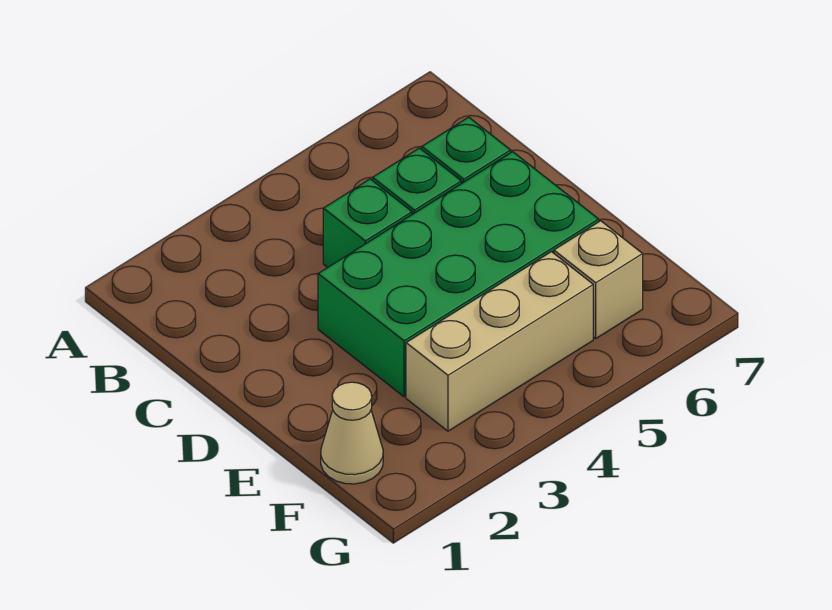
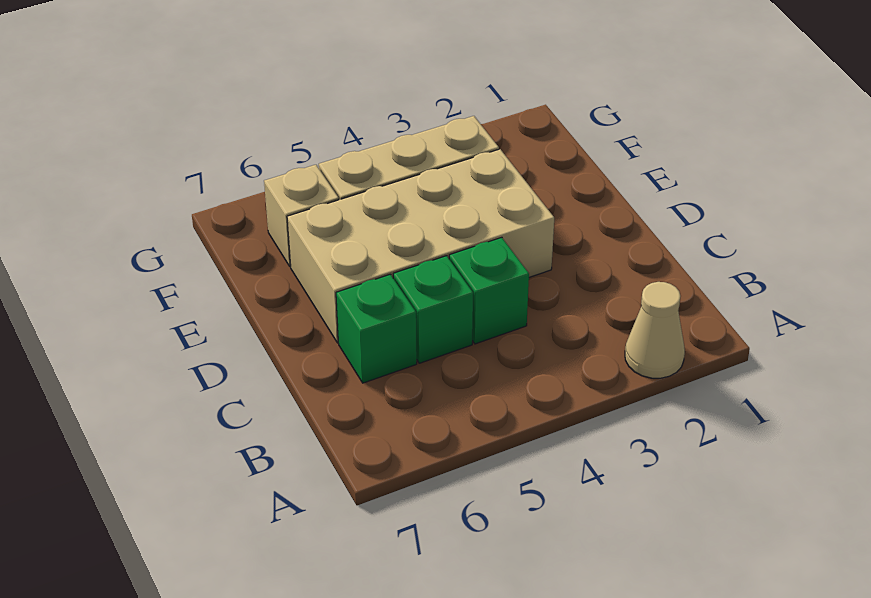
green brick D3:E6 level 1 -> tan brick D3:E6 level 1
tan cone F1 level 1 -> tan cone A2 level 1

